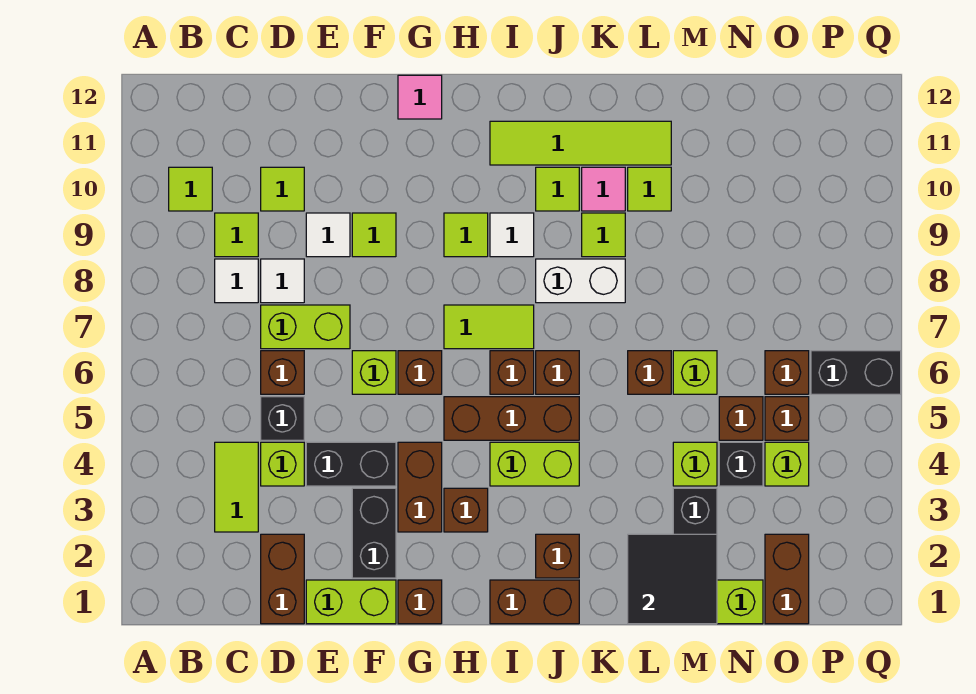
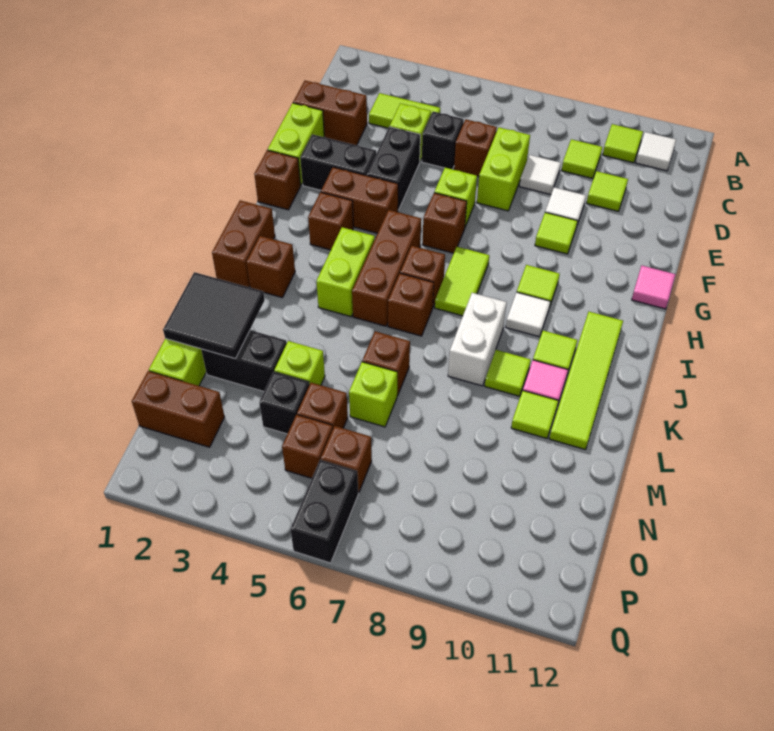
white tile C8 level 1 -> white tile B11 level 1
lime brick O4 level 1 -> none

